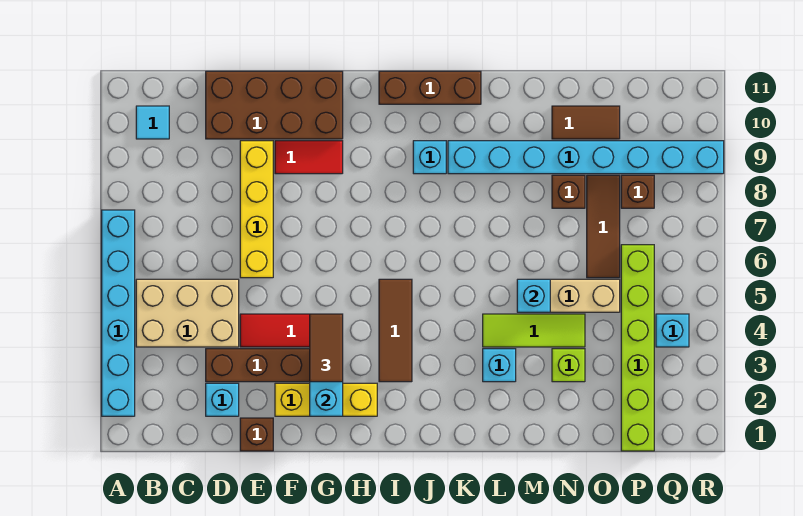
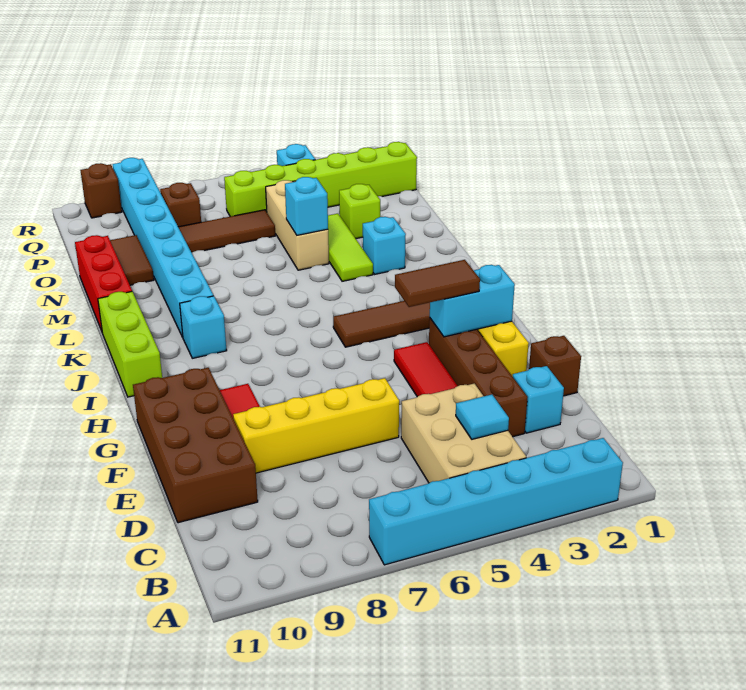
cyan tile B10 level 1 -> cyan tile C4 level 2
brown brick I11:K11 level 1 -> lime brick I11:K11 level 1
none -> red brick L11:N11 level 1
brown brick N8 level 1 -> brown brick R10 level 1

